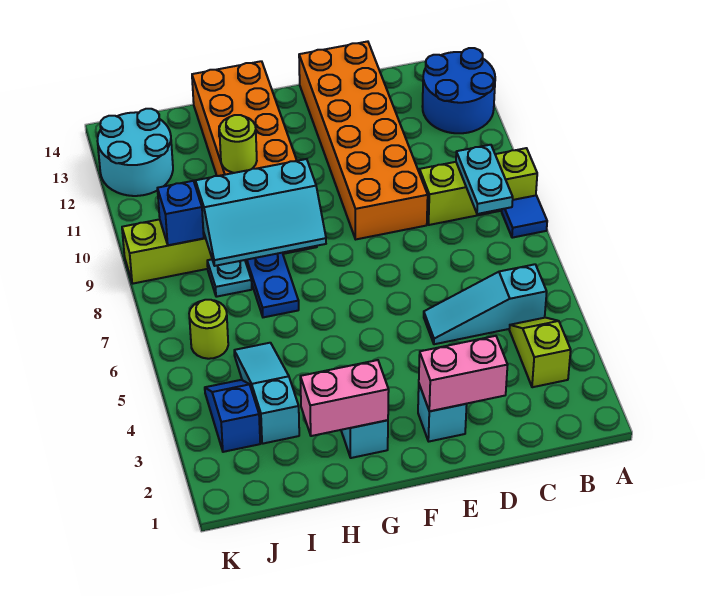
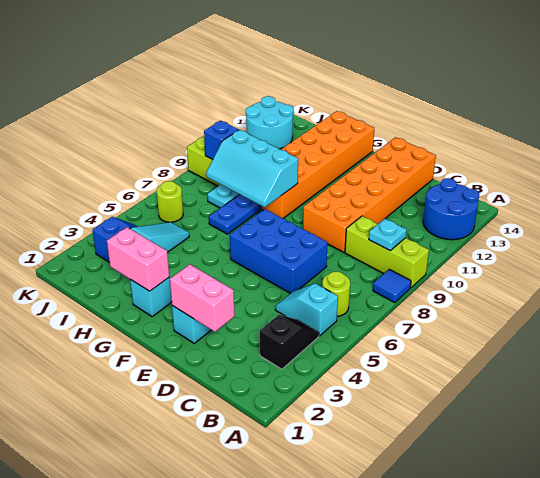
lime slope B3:B4 level 1 top 3 -> black slope B3:B4 level 1 top 3
cyan slope B5:D5 level 1 top B -> cyan slope B5:C5 level 1 top B
cyan plate B8:B9 level 2 -> cyan plate B9 level 2
none -> blue brick D6:F7 level 1
lime round brick H11 level 2 -> lime round brick B6 level 1

